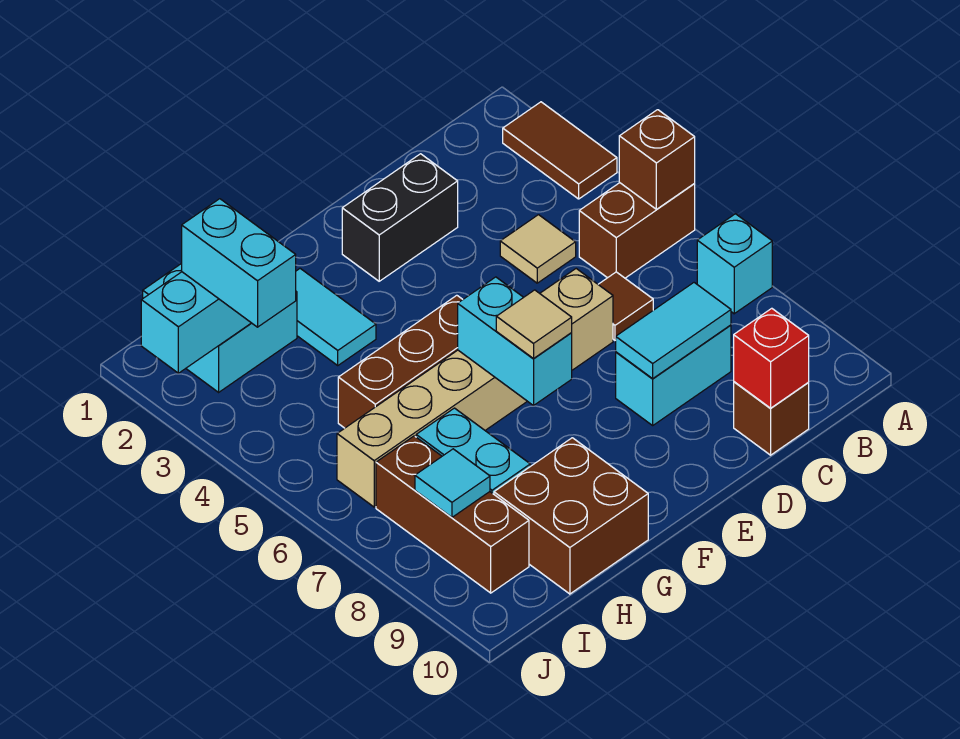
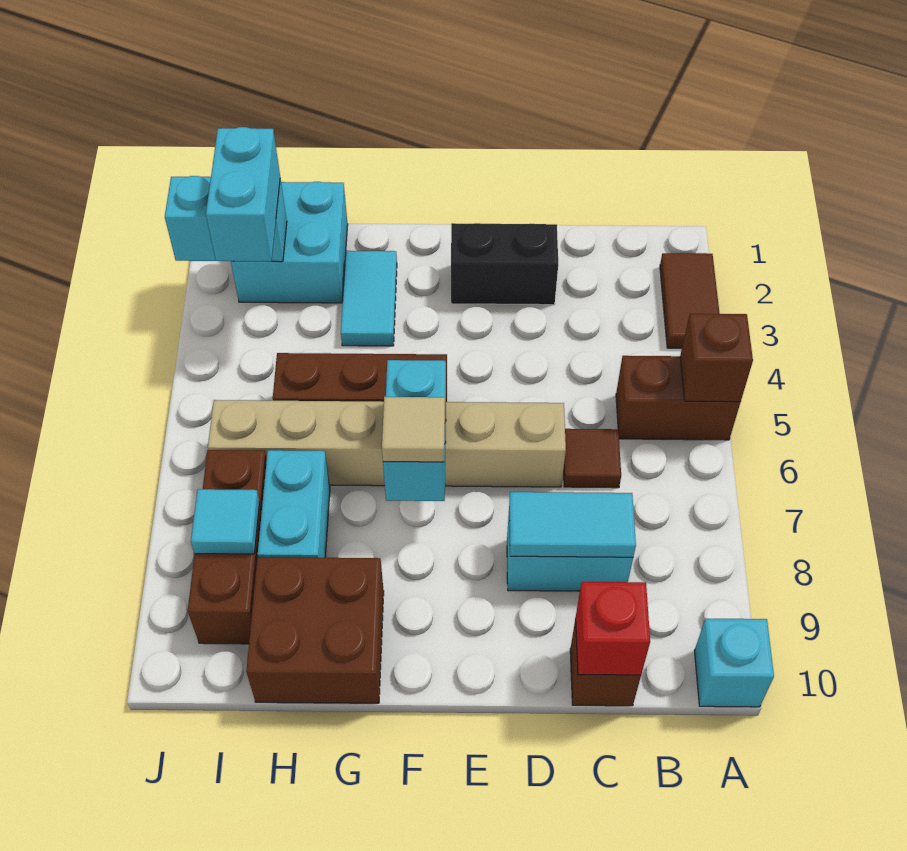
cyan brick A7 level 1 -> cyan brick A10 level 1
tan tile C4 level 1 -> none

